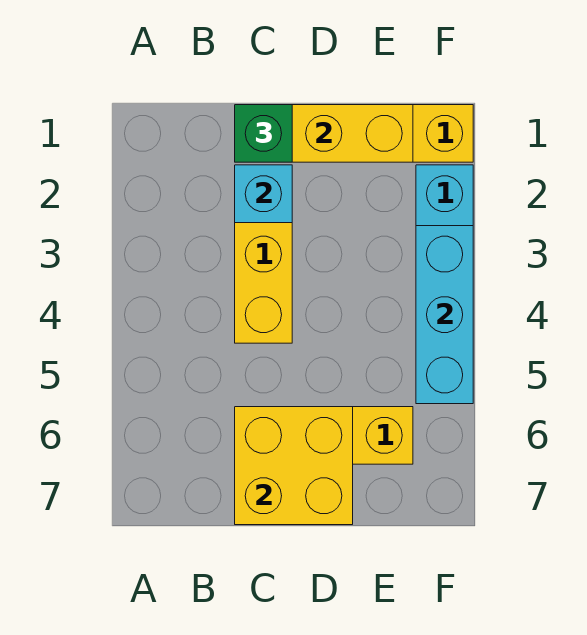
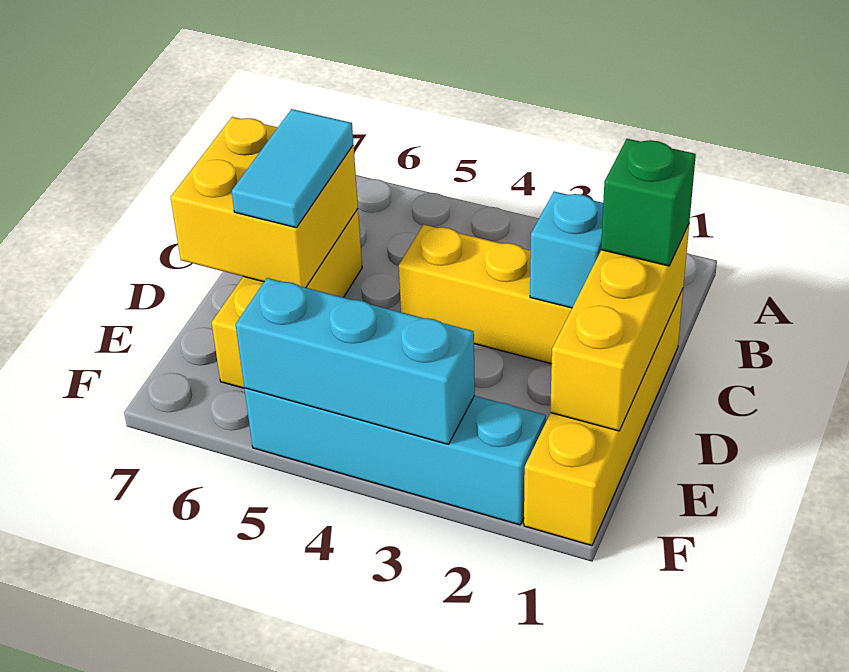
none -> cyan tile C6:D6 level 3

